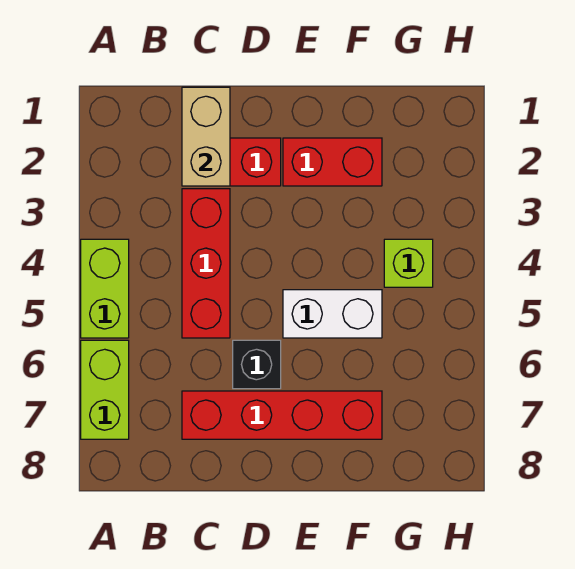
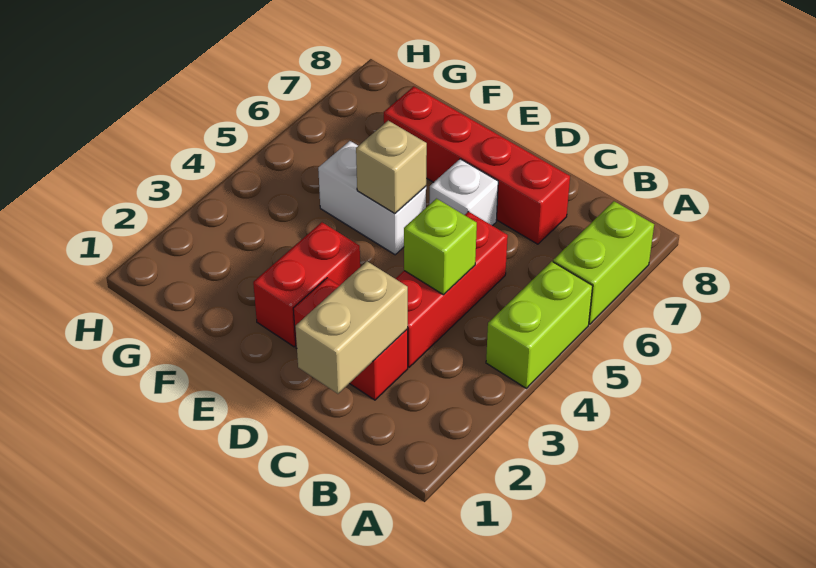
black brick D6 level 1 -> white brick D6 level 1
red brick E2:F2 level 1 -> red brick E2:E3 level 1
none -> tan brick E5 level 2
lime brick G4 level 1 -> lime brick C4 level 2

